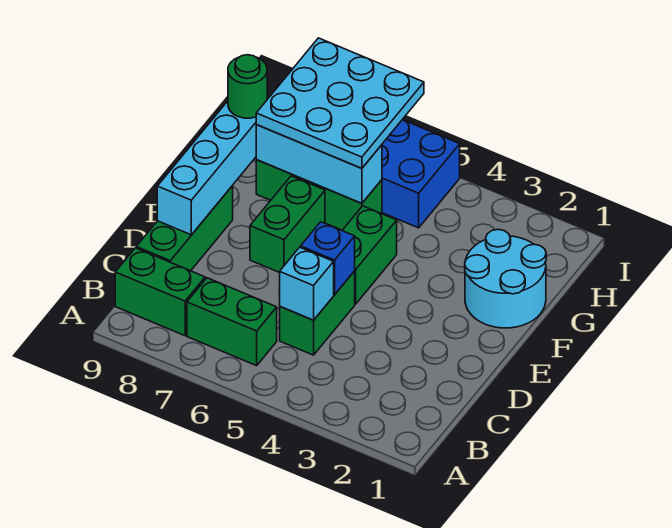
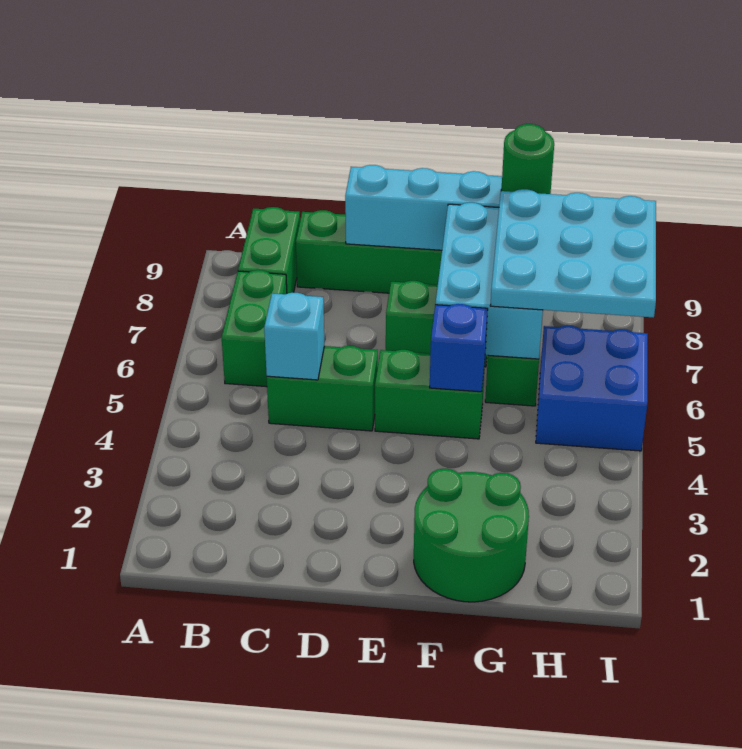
blue brick D5 level 2 -> blue brick F5 level 2
cyan round brick F1:G2 level 1 -> green round brick F1:G2 level 1
cyan brick G6:G8 level 2 -> cyan brick F6:G8 level 2

